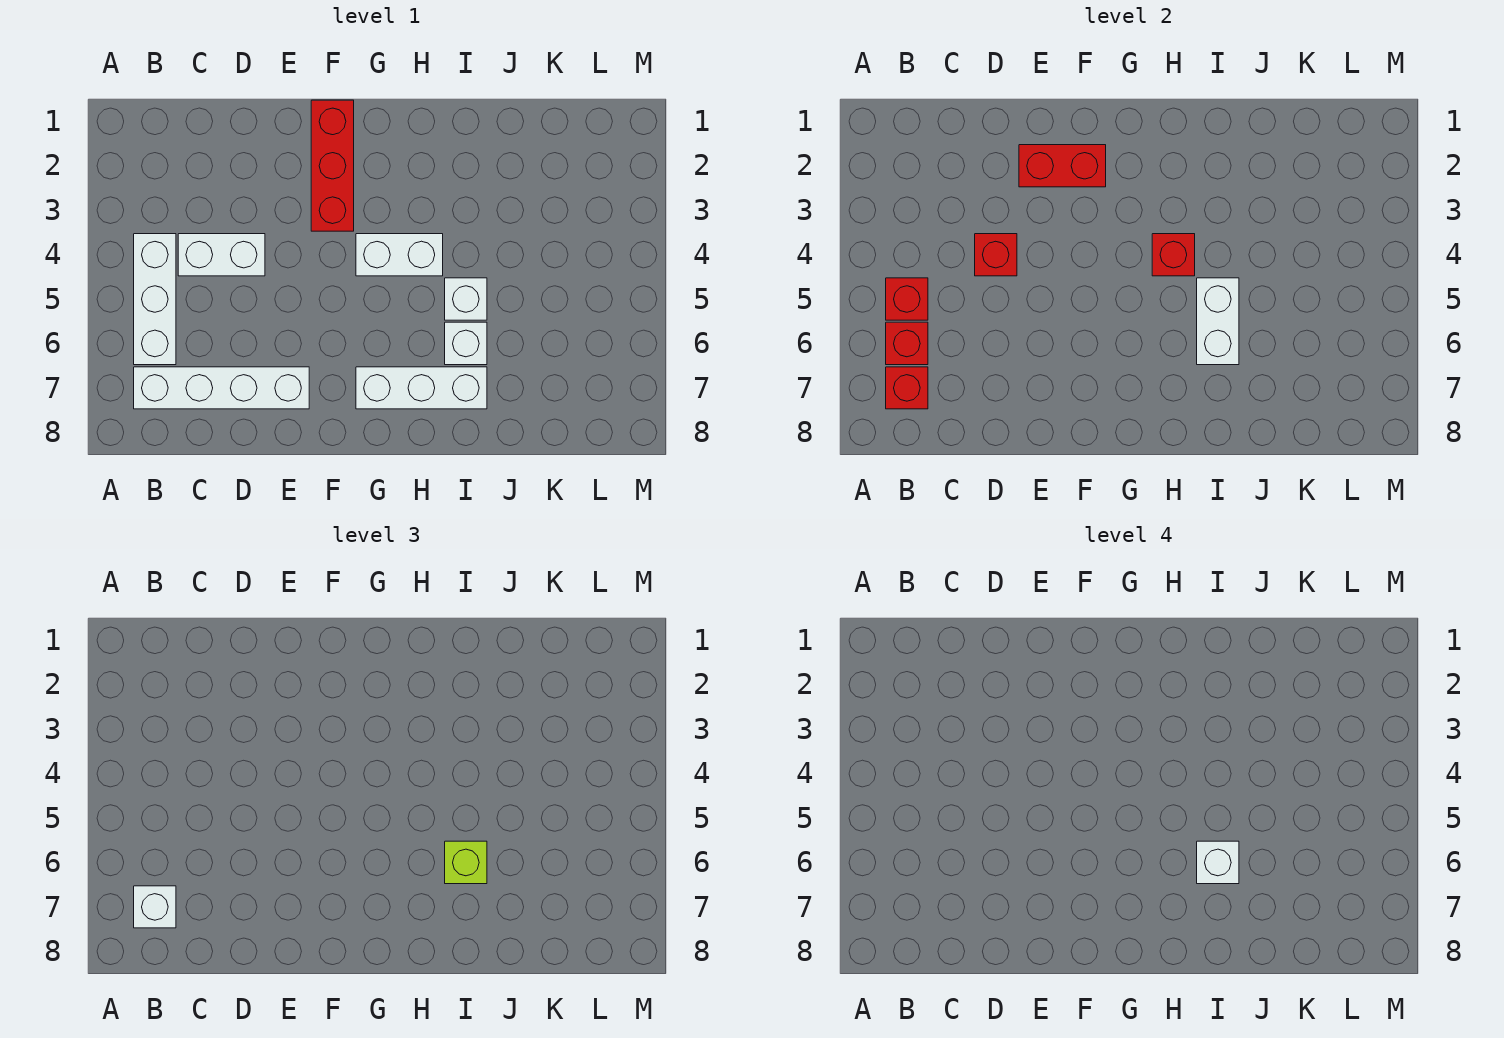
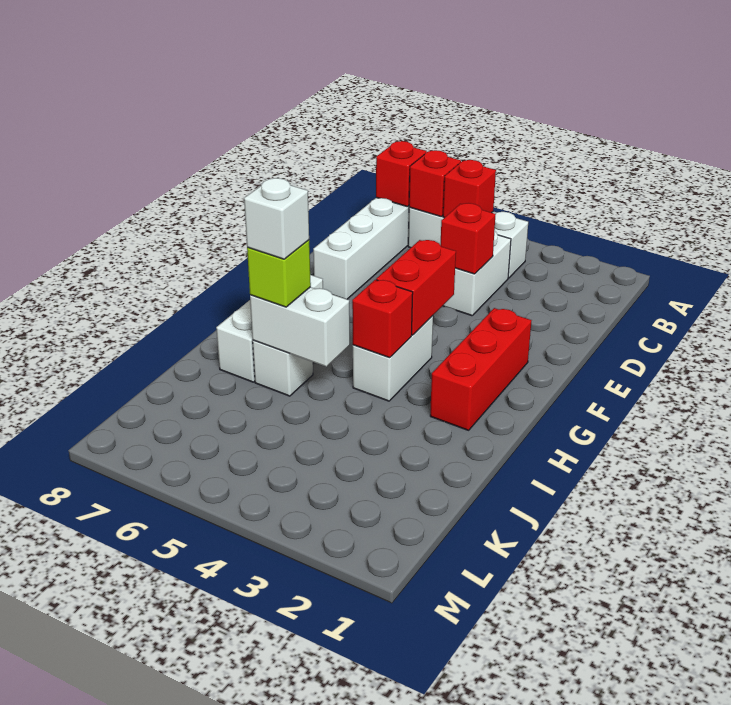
white brick B7 level 3 -> none
red brick E2:F2 level 2 -> red brick F4:G4 level 2
red brick F1:F3 level 1 -> red brick F2:H2 level 1
white brick I5 level 1 -> none

